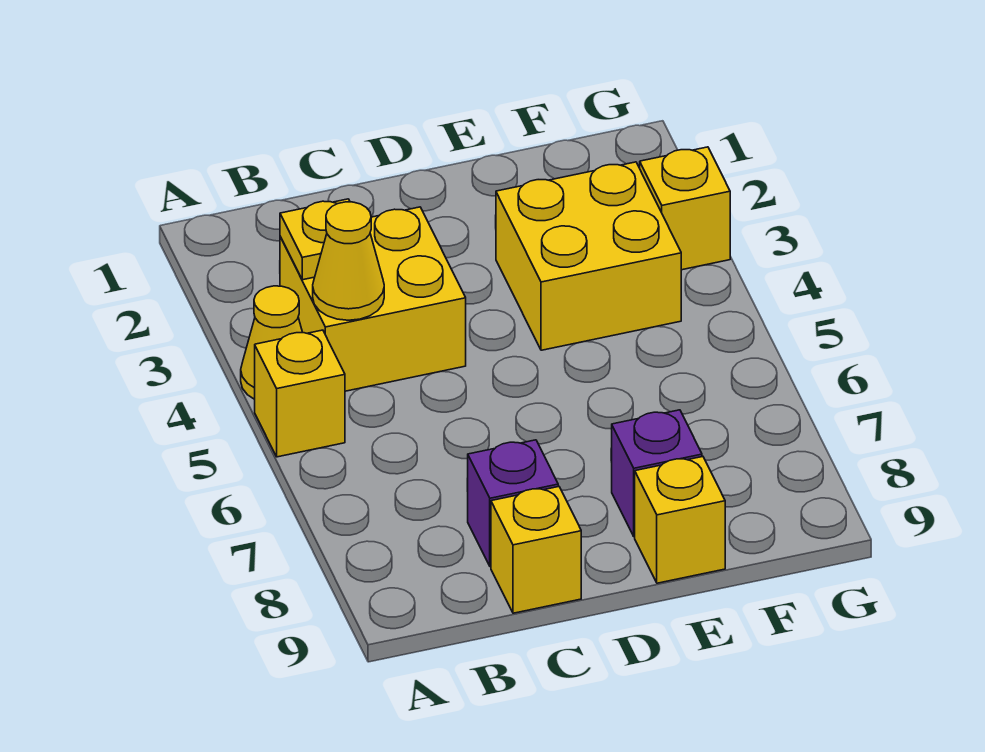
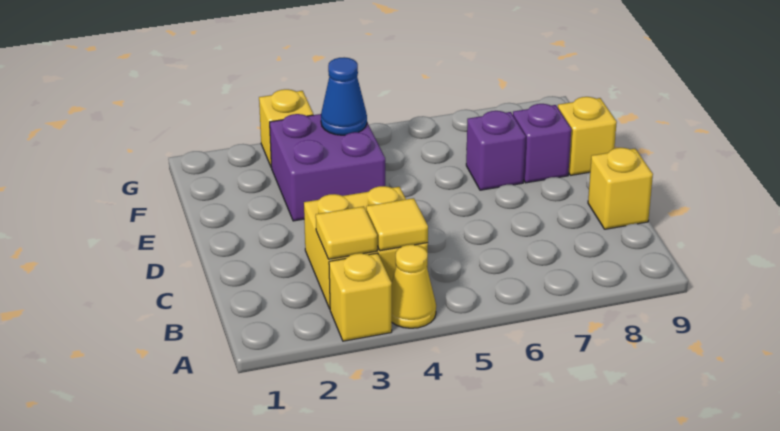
yellow brick A5 level 1 -> yellow brick A3 level 1
yellow plate B3 level 2 -> yellow tile B3 level 2
yellow cone B4 level 2 -> yellow tile B4 level 2
purple brick C8 level 1 -> purple brick E7 level 1
yellow brick E3:F4 level 1 -> purple brick E3:F4 level 1
none -> blue cone F4 level 2

